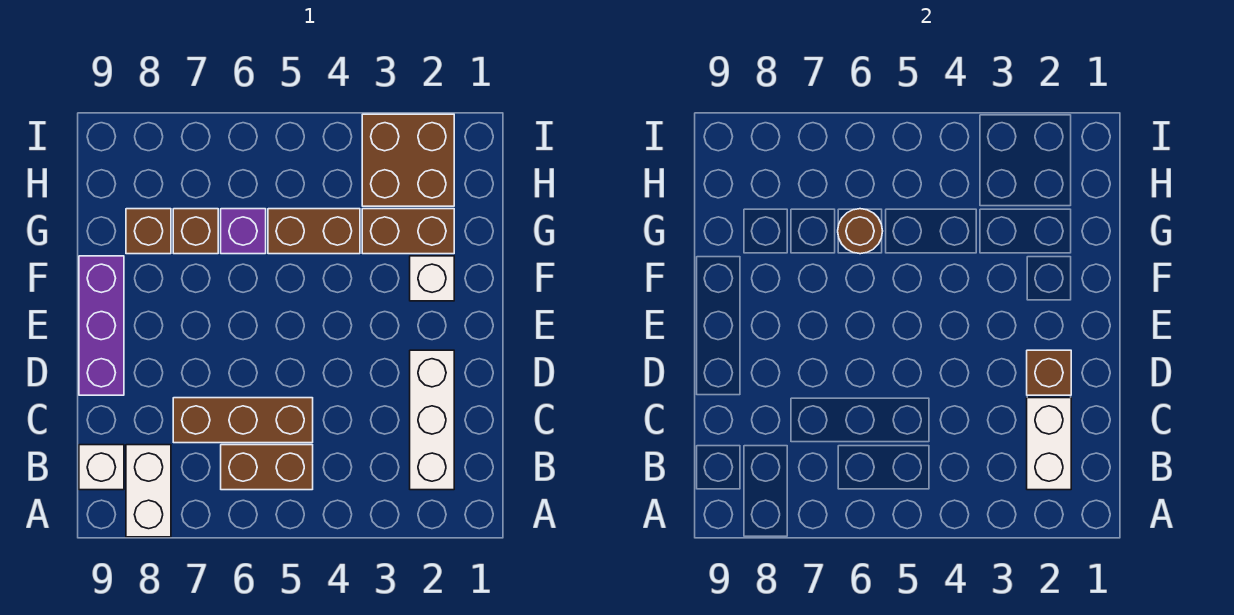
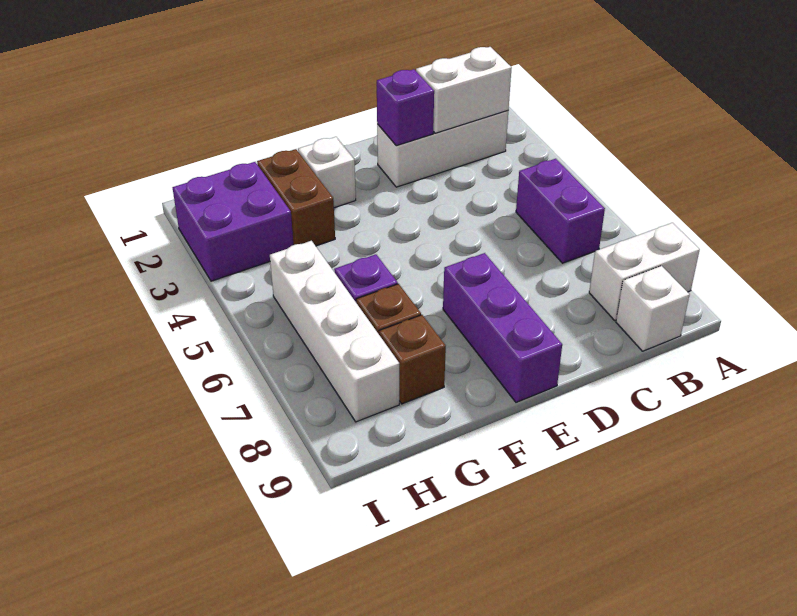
brown brick B5:B6 level 1 -> purple brick B5:B6 level 1
brown brick C5:C7 level 1 -> none
brown brick D2 level 2 -> purple brick D2 level 2
purple brick D9:F9 level 1 -> purple brick E7:E9 level 1
brown brick G4:G5 level 1 -> none
brown round brick G6 level 2 -> none
brown brick H2:I3 level 1 -> purple brick H2:I3 level 1
none -> white brick H5:H8 level 1

